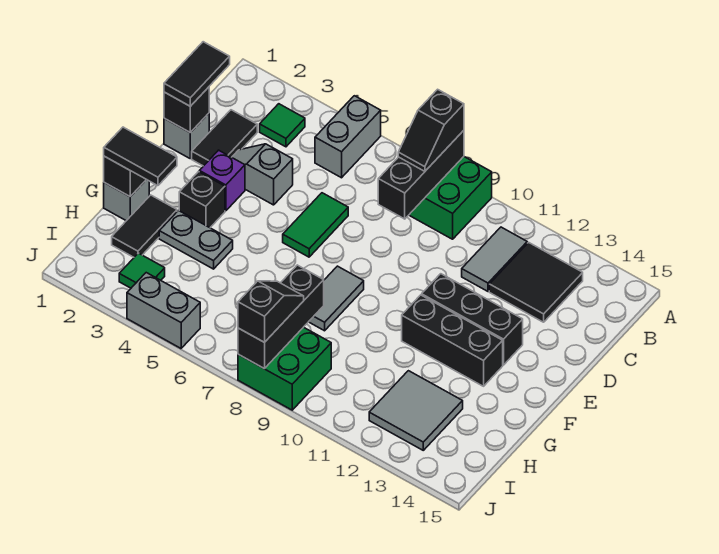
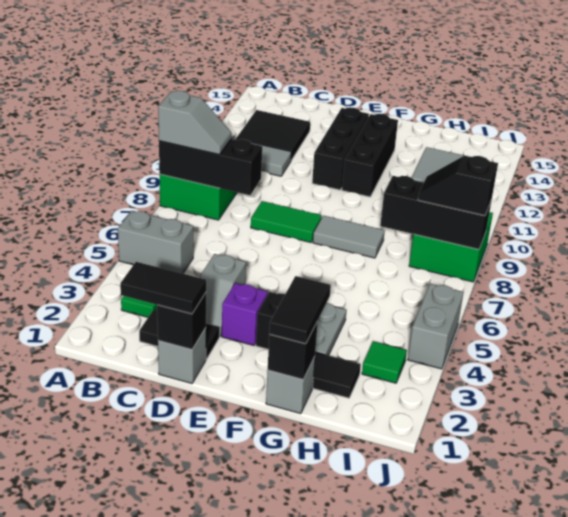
black slope A8:B8 level 3 top A -> grey slope A8:B8 level 3 top A
green tile D6:E6 level 1 -> green tile D8:E8 level 1

